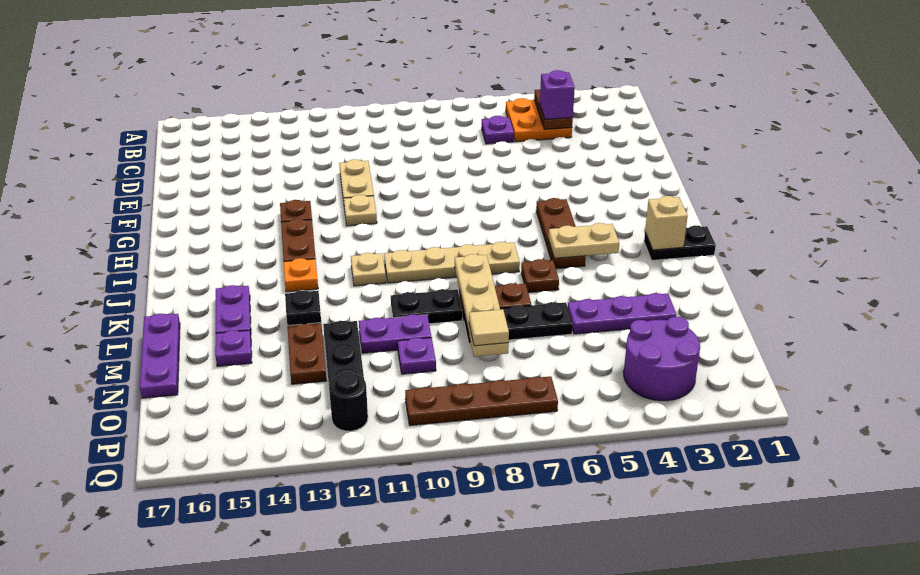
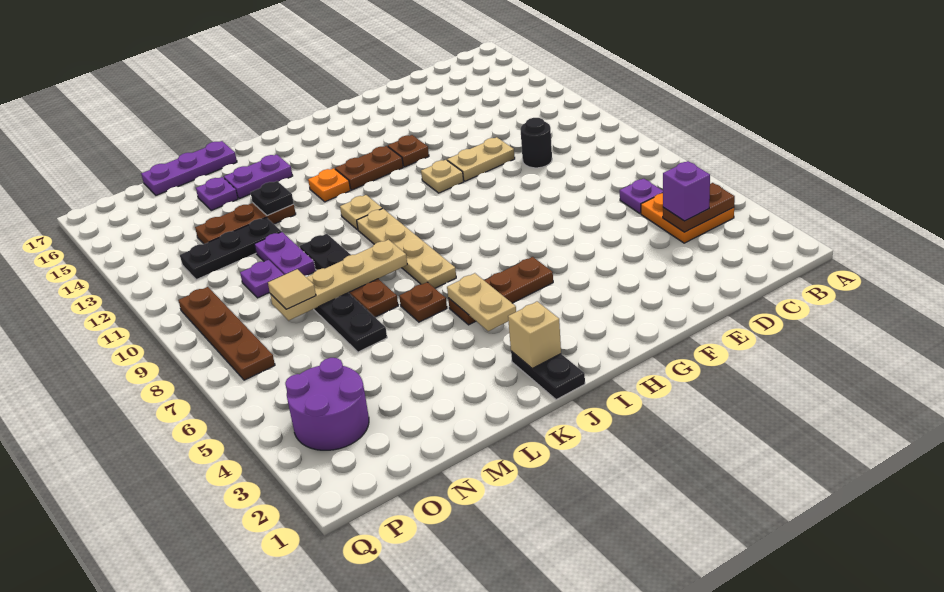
purple plate M3:M5 level 1 -> none
black round brick P12 level 1 -> black round brick D10 level 1

